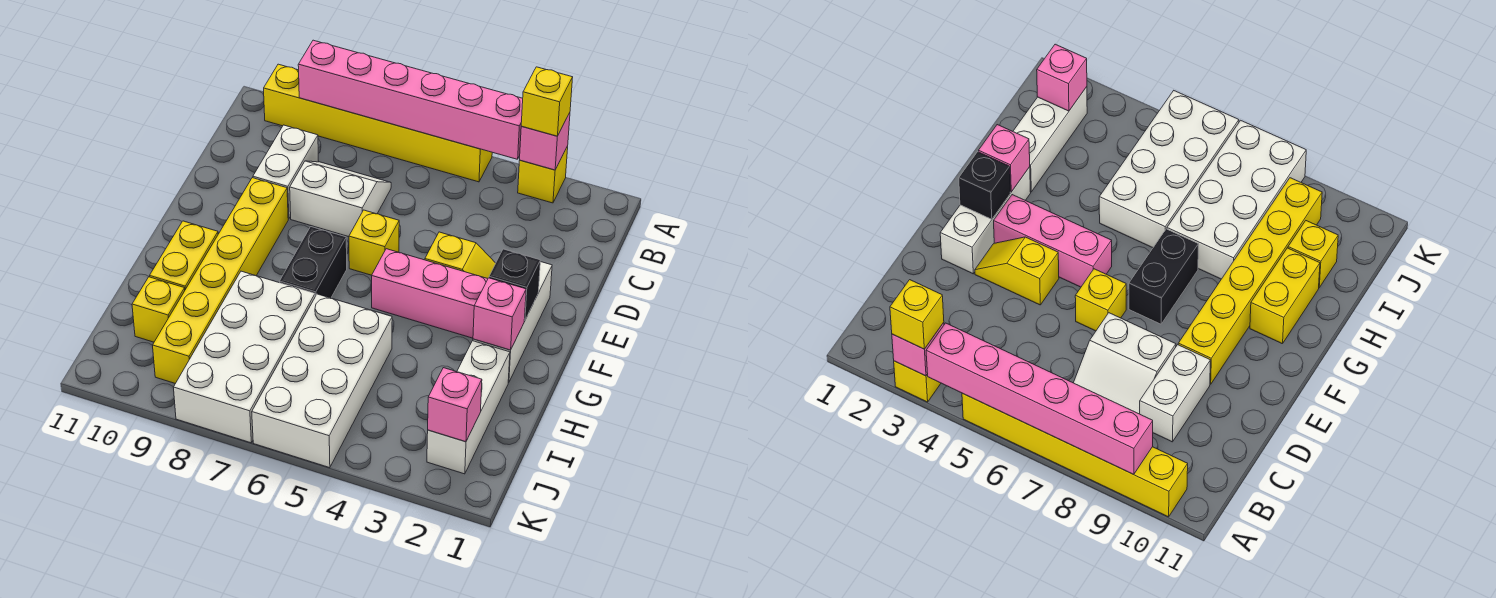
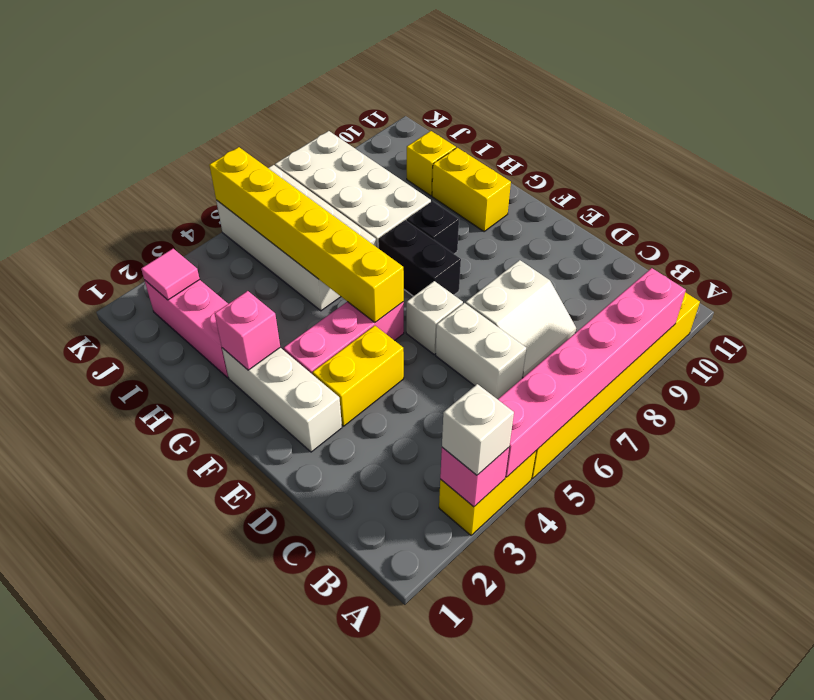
yellow brick A3 level 1 -> yellow brick A3:A4 level 1
yellow brick A3 level 3 -> white brick A3 level 3
white brick C9:D9 level 1 -> white brick C6:D6 level 1
yellow slope E3:E4 level 1 top 4 -> yellow brick E3:E4 level 1
yellow brick E6 level 1 -> white brick E6 level 1
yellow brick E9:J9 level 1 -> yellow brick F5:K5 level 2
black brick F2 level 2 -> black brick G8 level 1
white brick H2:J2 level 1 -> pink brick H2:J2 level 1
pink brick J2 level 2 -> pink tile J2 level 2

